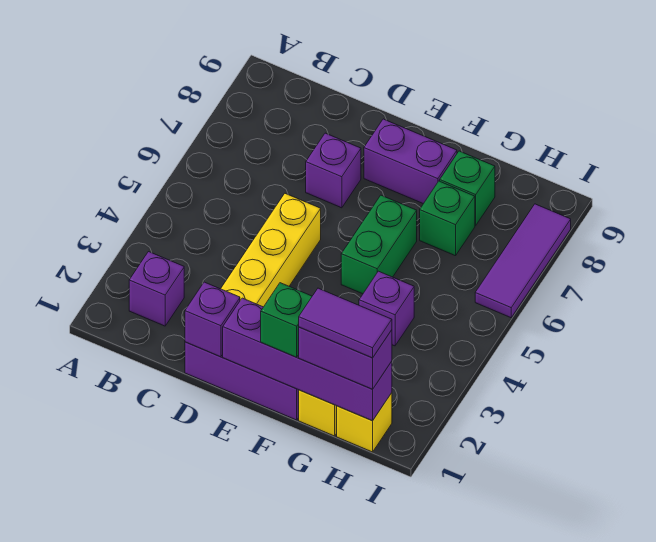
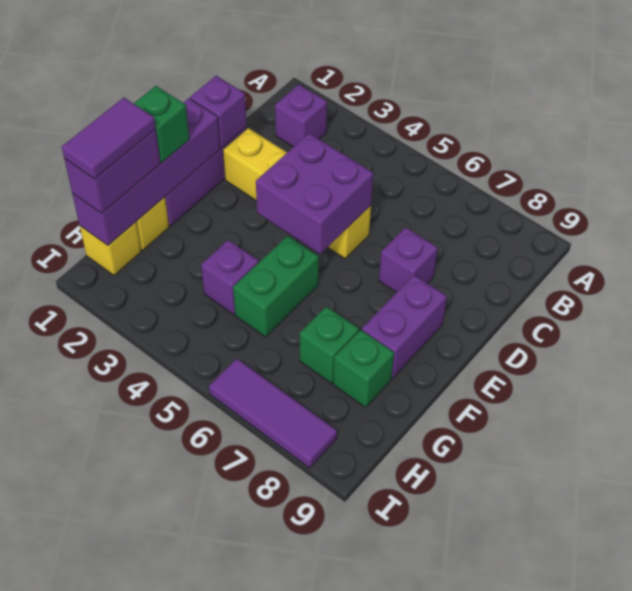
none -> purple brick D4:E5 level 2
green brick F5:F6 level 1 -> green brick F5:G5 level 1

